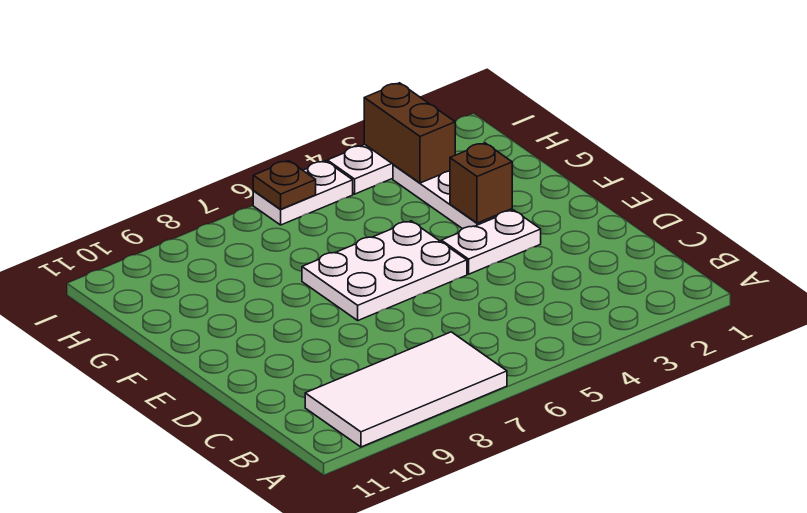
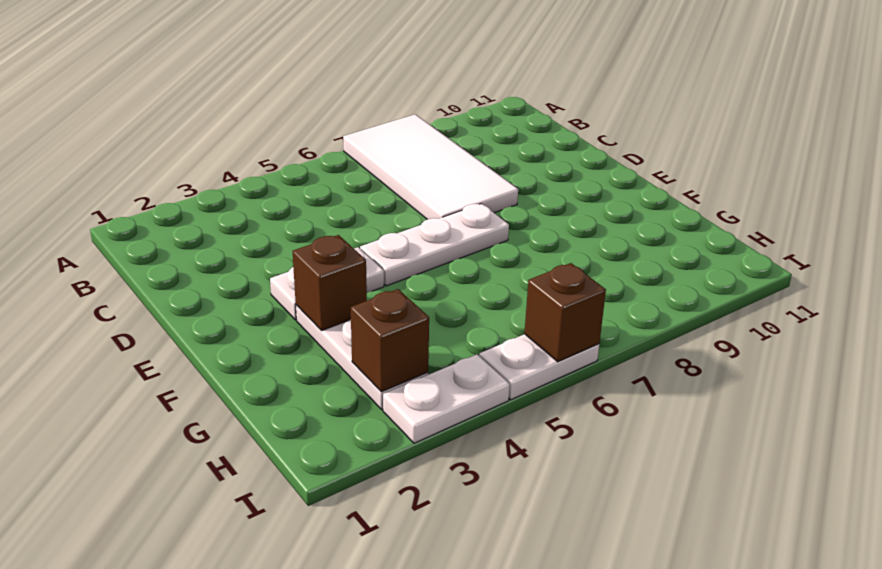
white tile A7:B10 level 1 -> white tile A7:D8 level 1
white plate E5:F7 level 1 -> white plate E5:E7 level 1
brown brick H3:I3 level 2 -> brown brick H3 level 2
brown plate I6 level 2 -> brown brick I6 level 2

